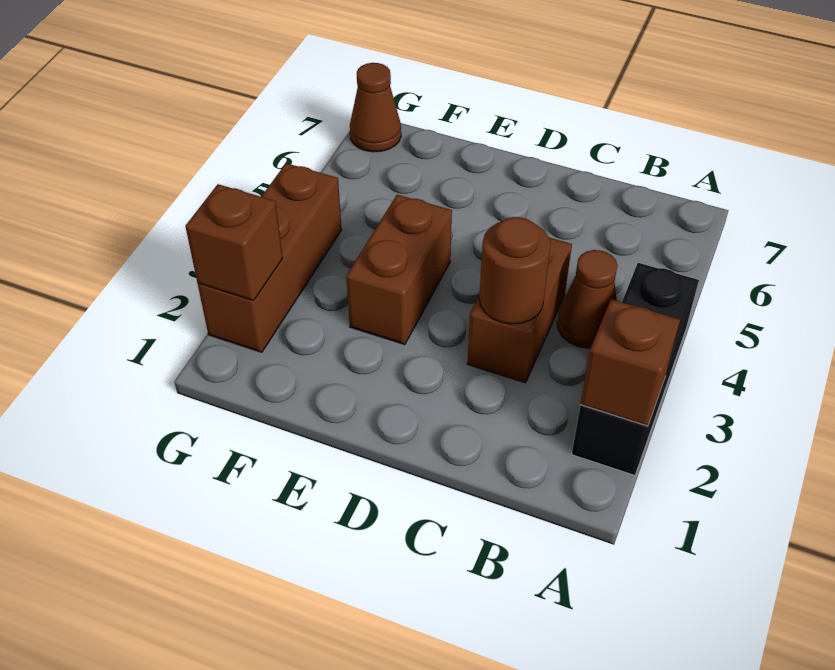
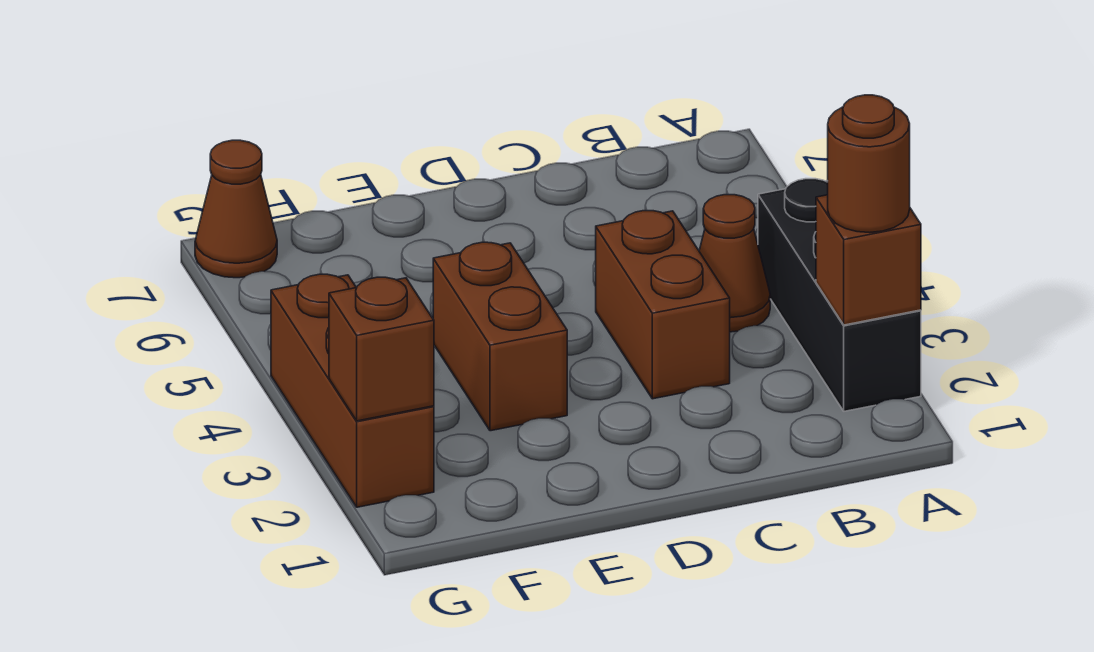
brown round brick C3 level 2 -> brown round brick A2 level 3

